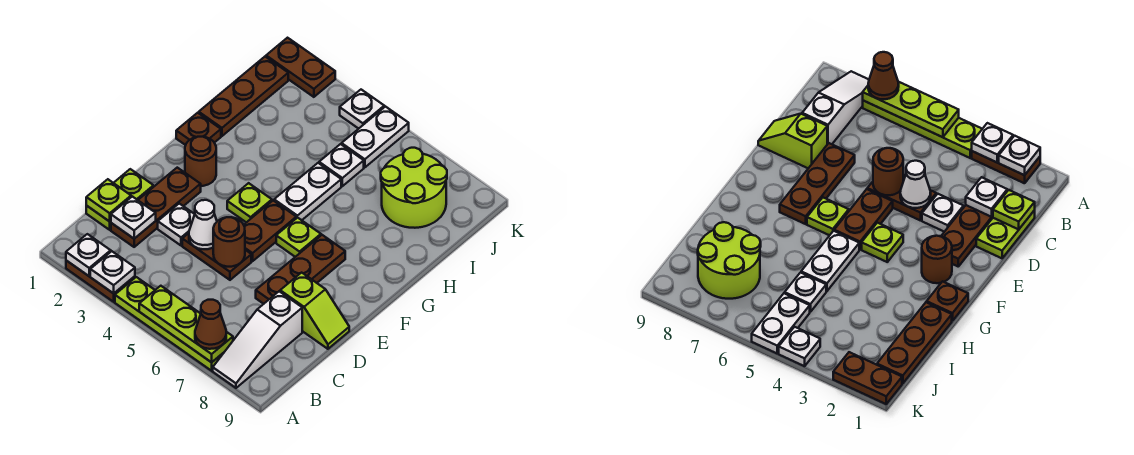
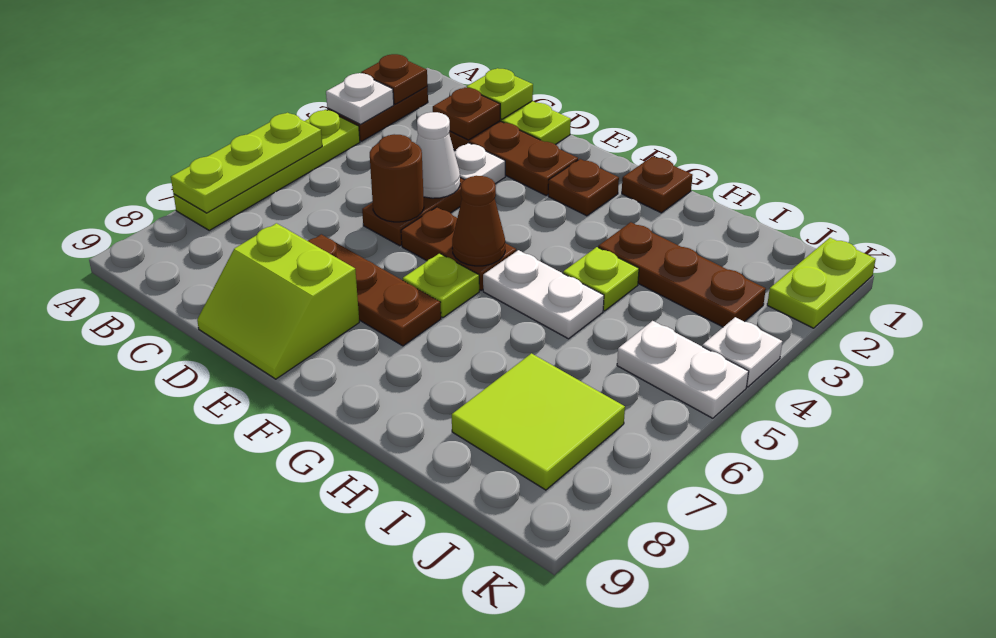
white plate A2 level 2 -> brown plate A2 level 2
brown cone A7 level 3 -> brown cone F5 level 2
white slope A8:C8 level 1 top C -> none
white plate C2 level 2 -> brown plate C2 level 2
lime slope D8:D9 level 1 top 8 -> lime slope D8:E9 level 1 top 8
brown round brick F2 level 1 -> brown plate F2 level 1
lime plate F4 level 1 -> lime plate H4 level 1
brown plate H1:J1 level 1 -> brown plate H3:J3 level 1
white plate I5 level 1 -> none
lime round brick I7:J8 level 1 -> lime tile I7:J8 level 1
brown plate K1:K2 level 1 -> lime plate K1:K2 level 1

